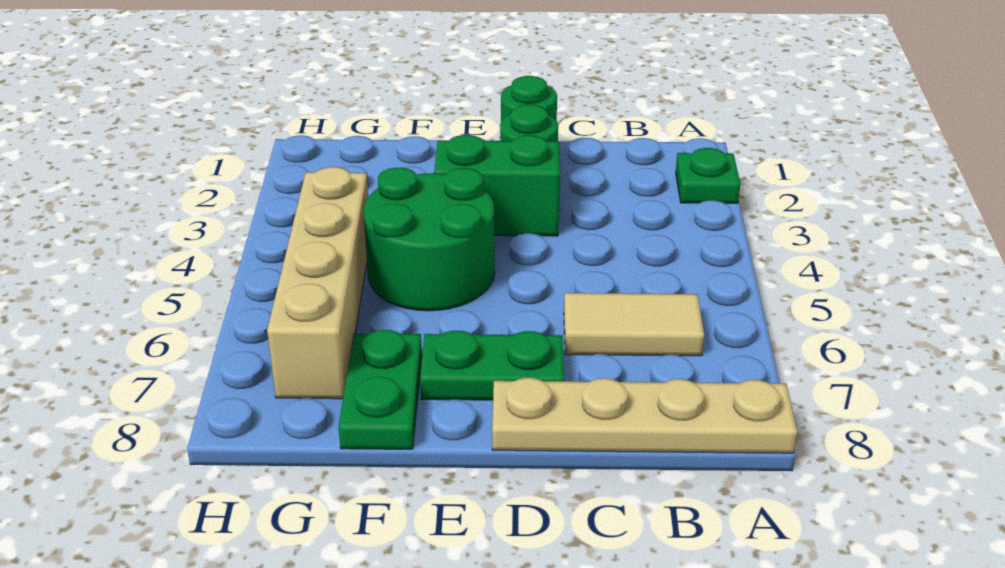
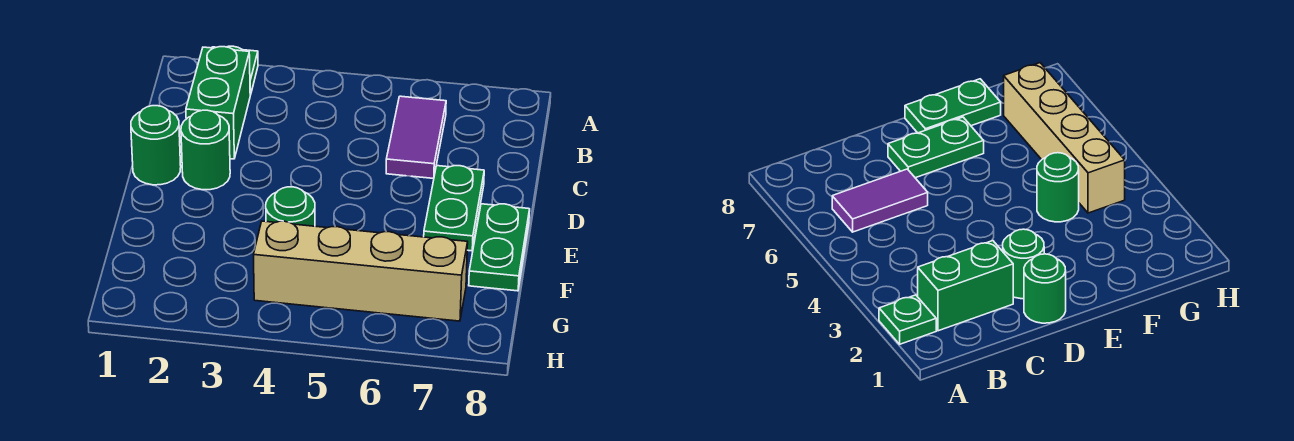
tan plate A8:D8 level 1 -> none
tan tile B6:C6 level 1 -> purple tile B6:C6 level 1
green brick D3:E3 level 1 -> green brick B2:C2 level 1
green round brick E4:F5 level 1 -> green round brick F4 level 1
green plate F7:F8 level 1 -> green plate E8:F8 level 1

